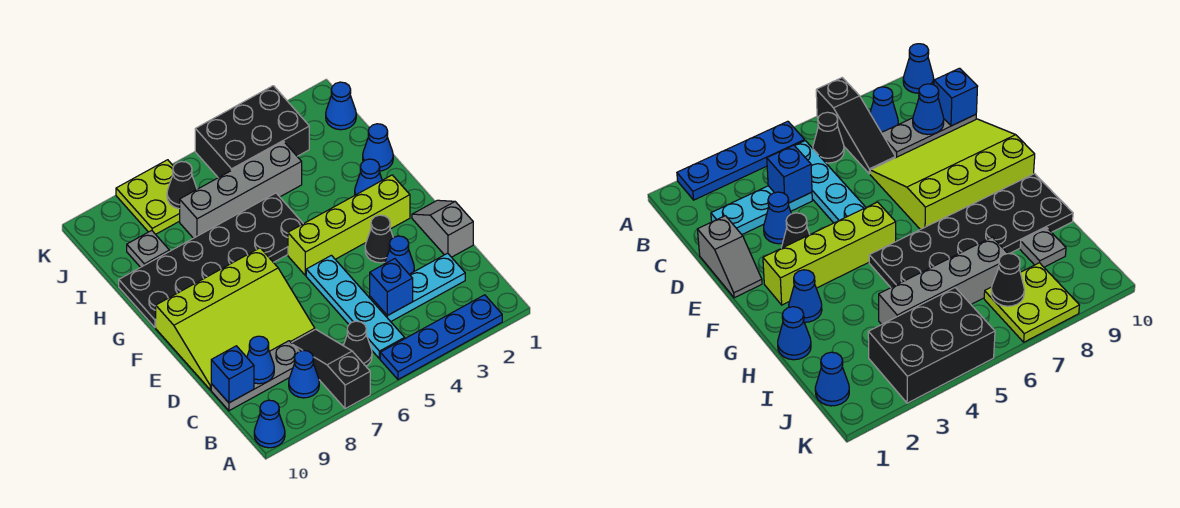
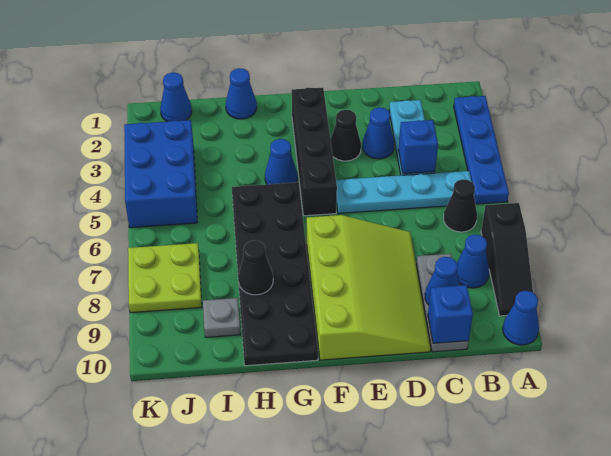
black slope A7:C7 level 1 top A -> black slope A7:A9 level 1 top 7
grey slope D1:E1 level 1 top D -> none
lime brick F2:F5 level 1 -> black brick F2:F5 level 1
blue cone G2 level 1 -> blue cone G4 level 1
grey brick I4:I7 level 1 -> none
black brick J3:K5 level 1 -> blue brick J3:K5 level 1
black cone J7 level 2 -> black cone H8 level 2

